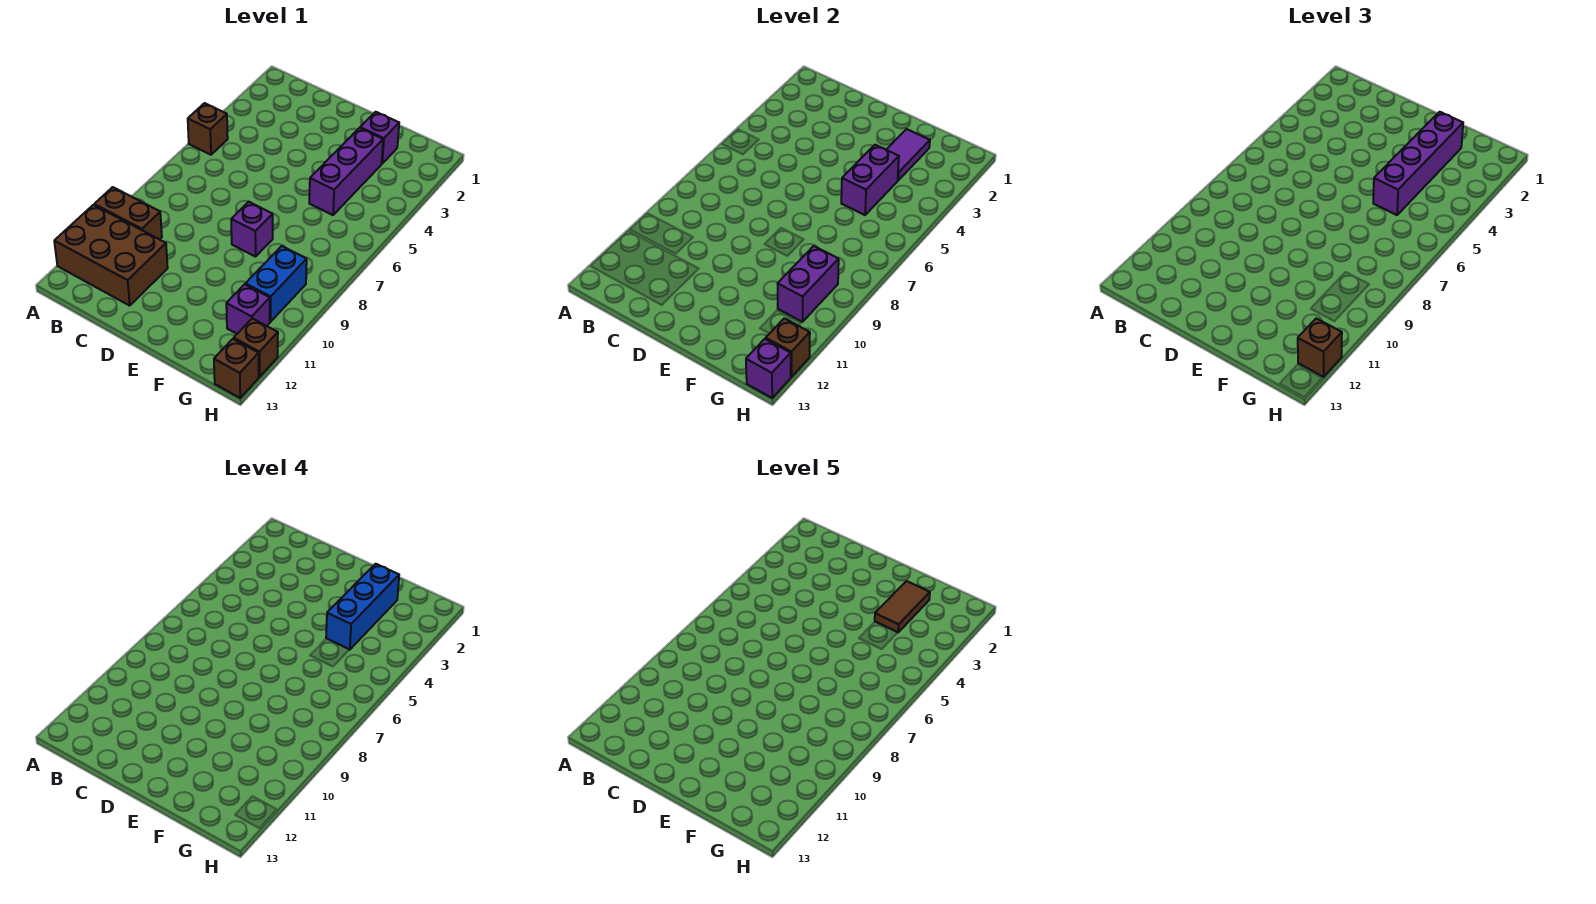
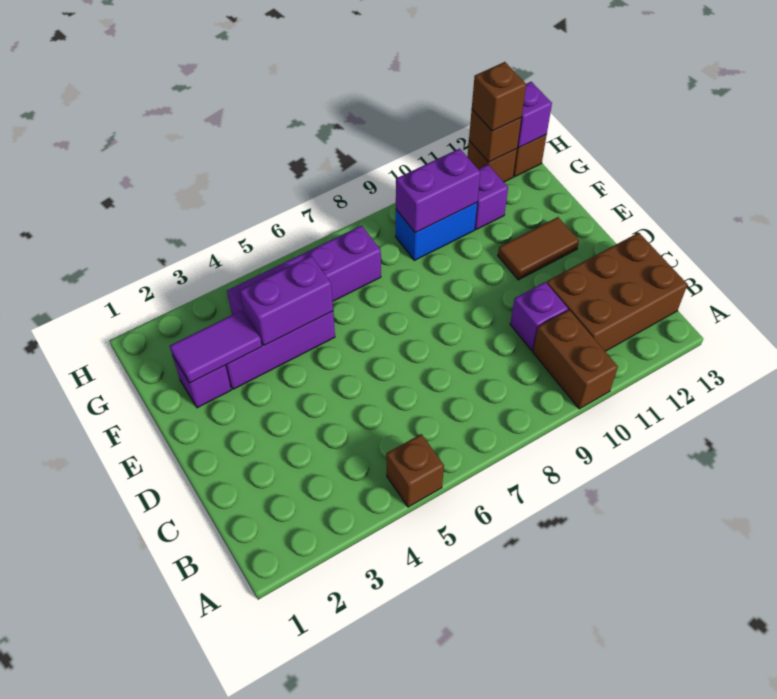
brown brick A11:C12 level 1 -> brown brick B11:C13 level 1
purple brick E8 level 1 -> purple brick C10 level 1
purple brick F2:F5 level 3 -> purple brick G4:G7 level 1
blue brick F2:F4 level 4 -> none
brown tile F2:F3 level 5 -> brown tile E11:E12 level 1

